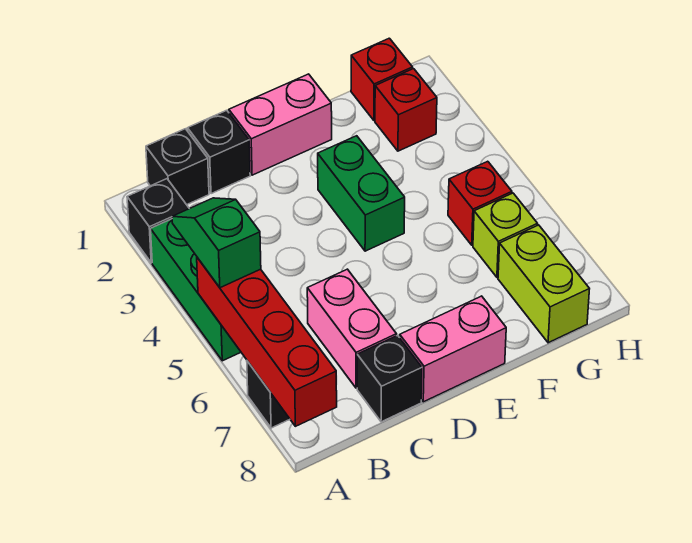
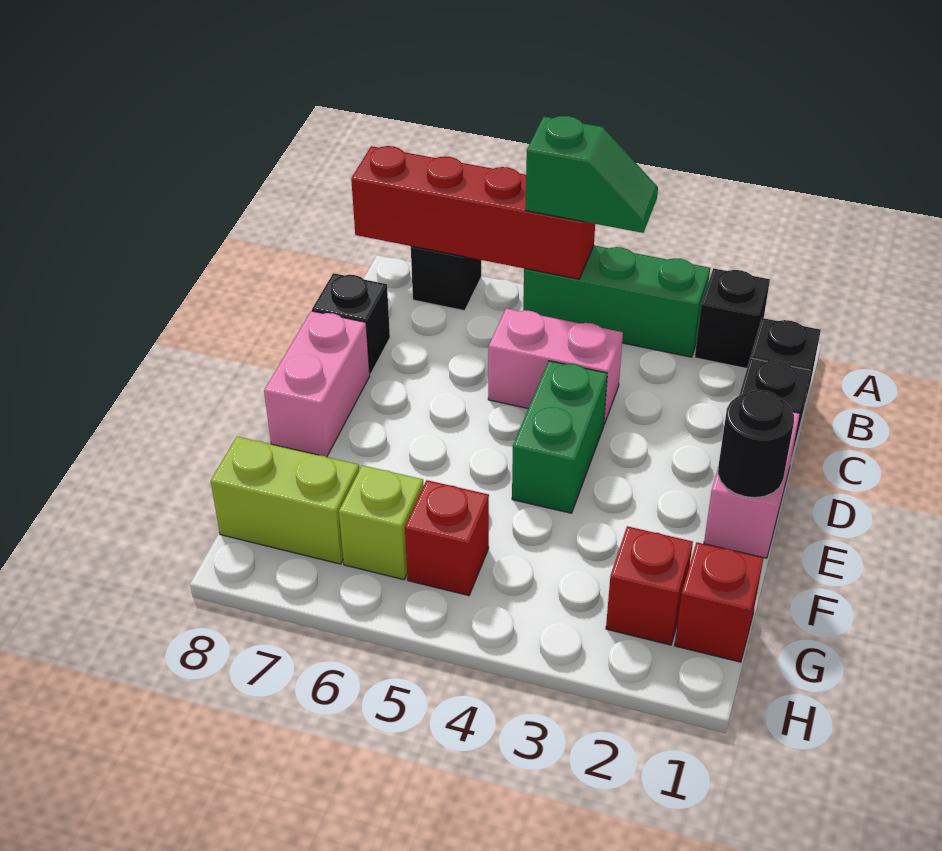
pink brick C6:C7 level 1 -> pink brick C4:C5 level 1
none -> black round brick E1 level 2
green brick E3:E4 level 1 -> green brick D4:E4 level 1

